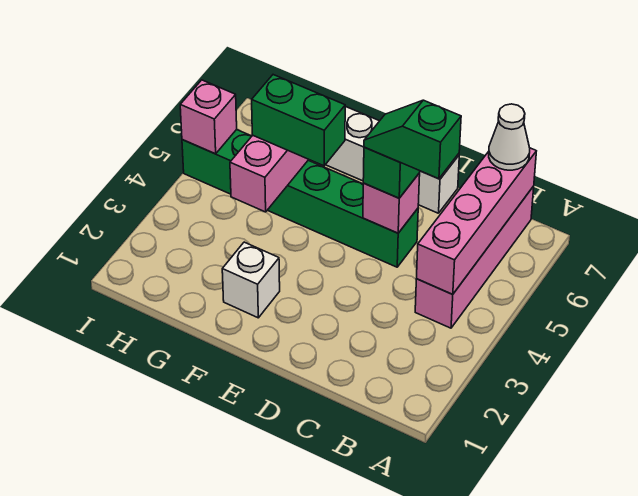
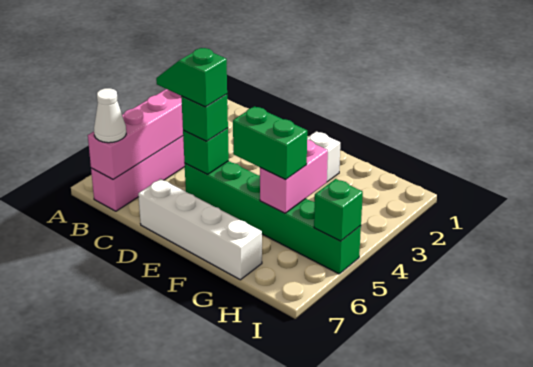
green slope C5:D5 level 4 top C -> green slope C5:D5 level 4 top D
pink brick D5 level 2 -> green brick D5 level 2
pink brick I5 level 2 -> green brick I5 level 2

